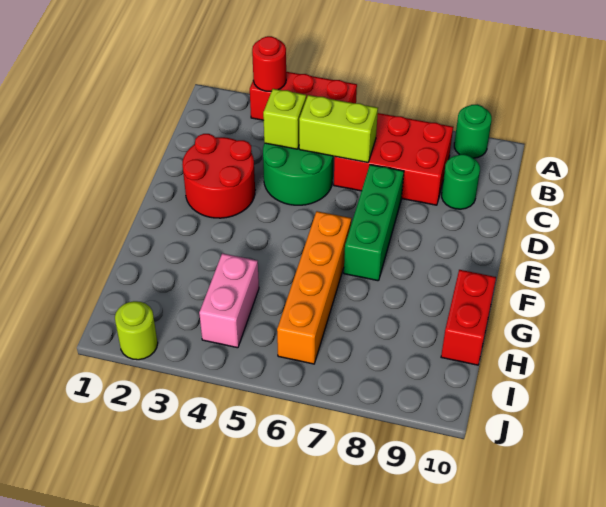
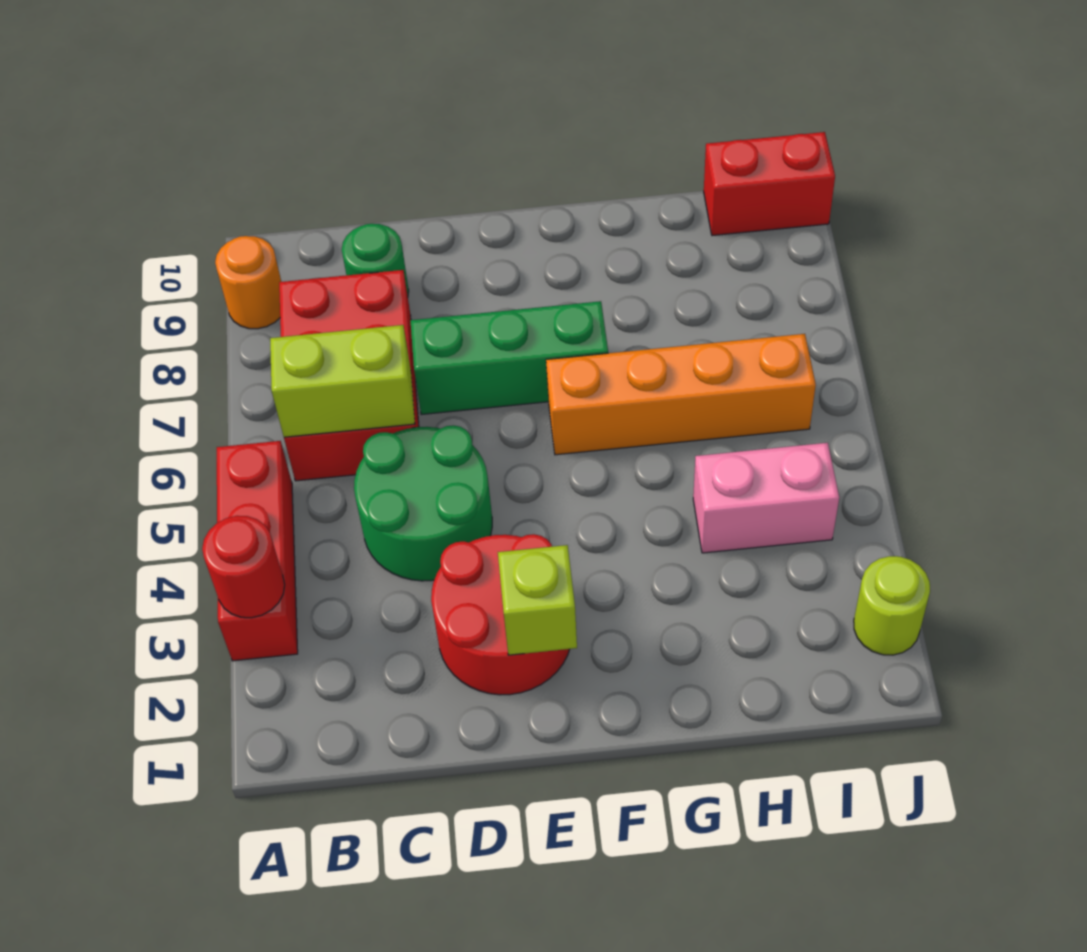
green round brick A9 level 1 -> orange round brick A9 level 1
lime brick C4 level 2 -> lime brick E2 level 2
lime brick C5:C6 level 2 -> lime brick B6:C6 level 2
red brick G10:H10 level 1 -> red brick I10:J10 level 1

